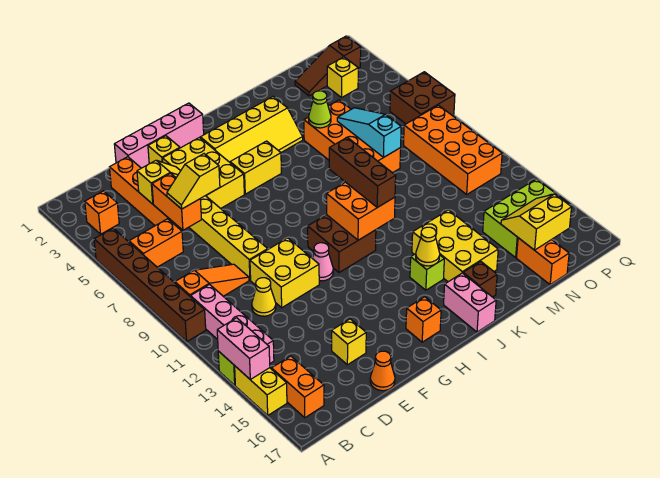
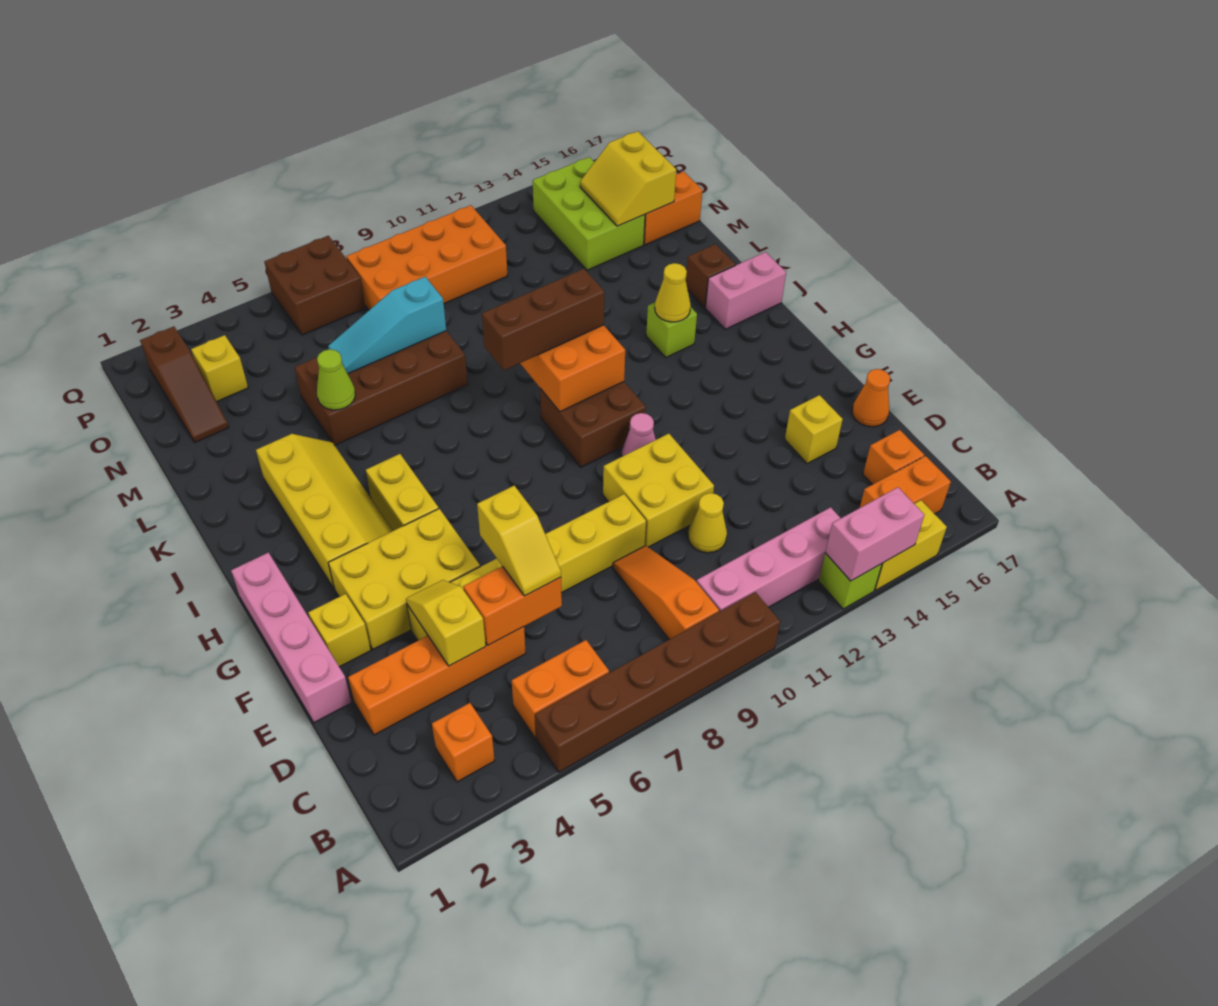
orange brick B6:C6 level 1 -> orange brick B5:B6 level 1
orange brick H16 level 1 -> orange brick C16 level 1
yellow brick K13:L15 level 1 -> none
orange brick L5:M8 level 1 -> brown brick L5:M8 level 1

